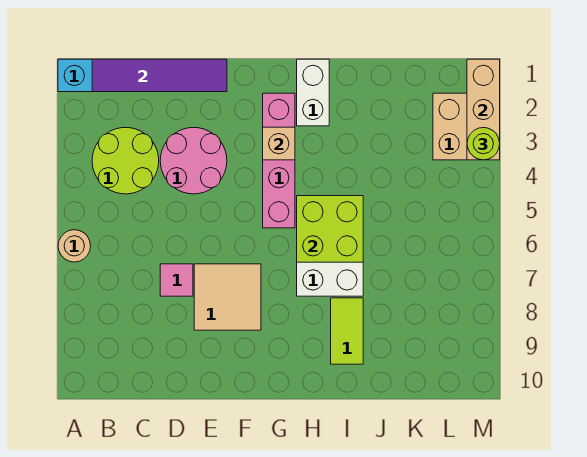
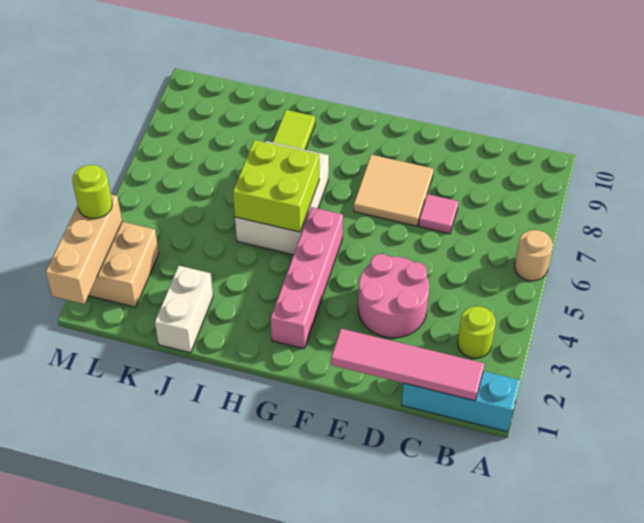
purple tile B1:E1 level 2 -> pink tile B1:E1 level 2
lime round brick B3:C4 level 1 -> lime round brick B3 level 1
tan brick G3 level 2 -> none
white brick H1:H2 level 1 -> white brick J1:J2 level 1

